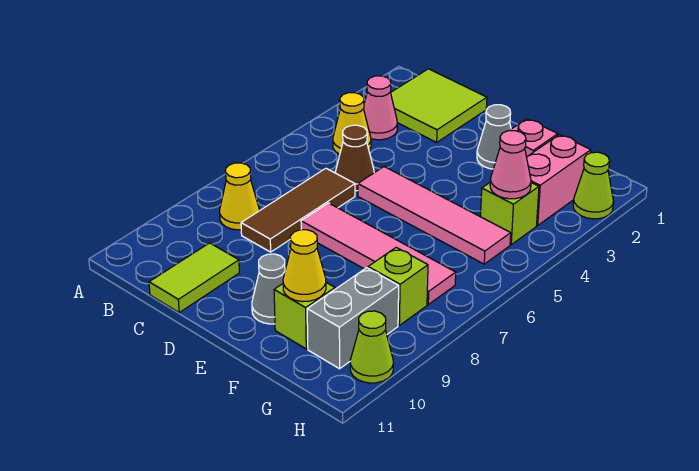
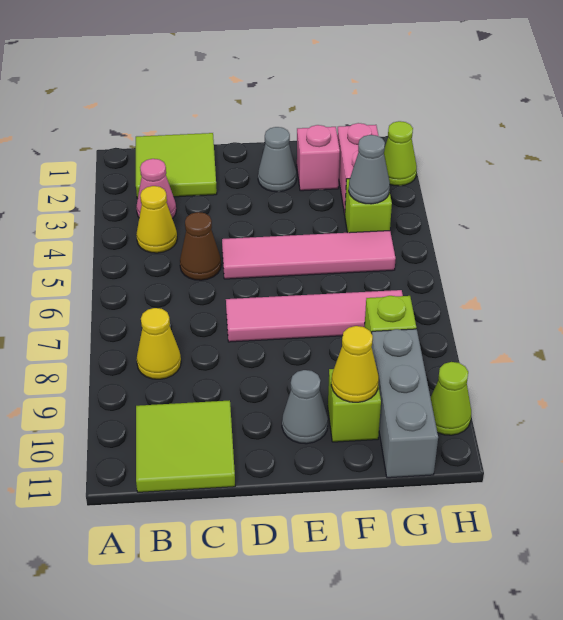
brown tile C6:C8 level 1 -> none
lime tile C10:C11 level 1 -> lime tile B10:C11 level 1
pink cone G4 level 2 -> grey cone G4 level 2
grey brick G9:G10 level 1 -> grey brick G9:G11 level 1

